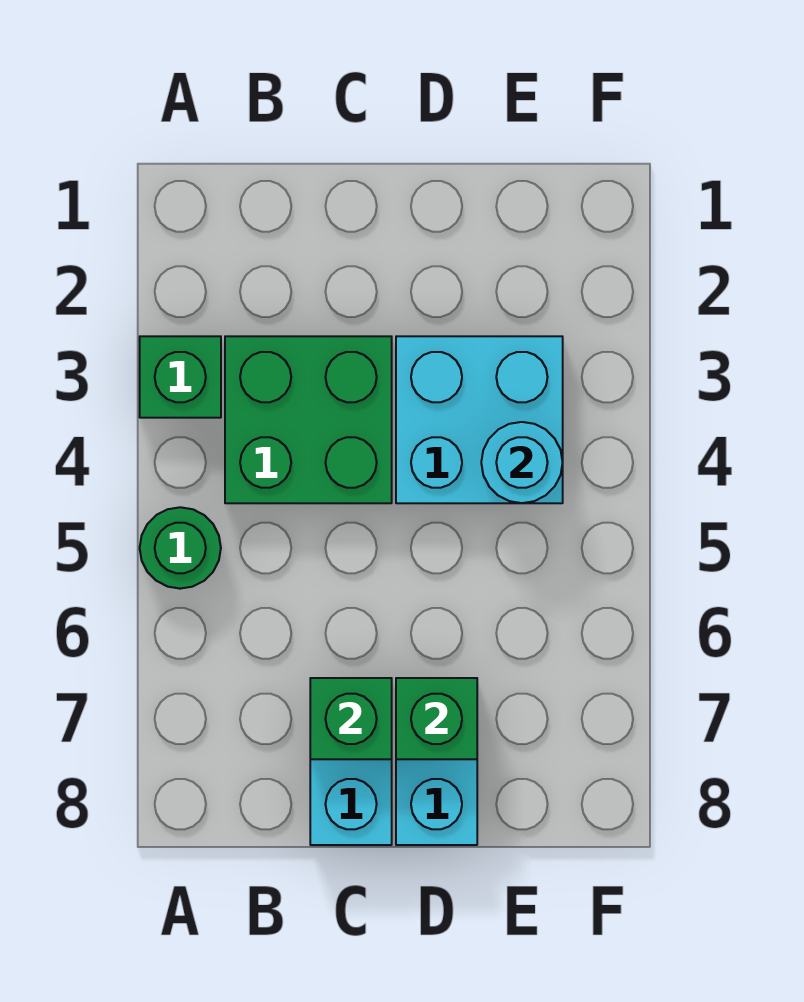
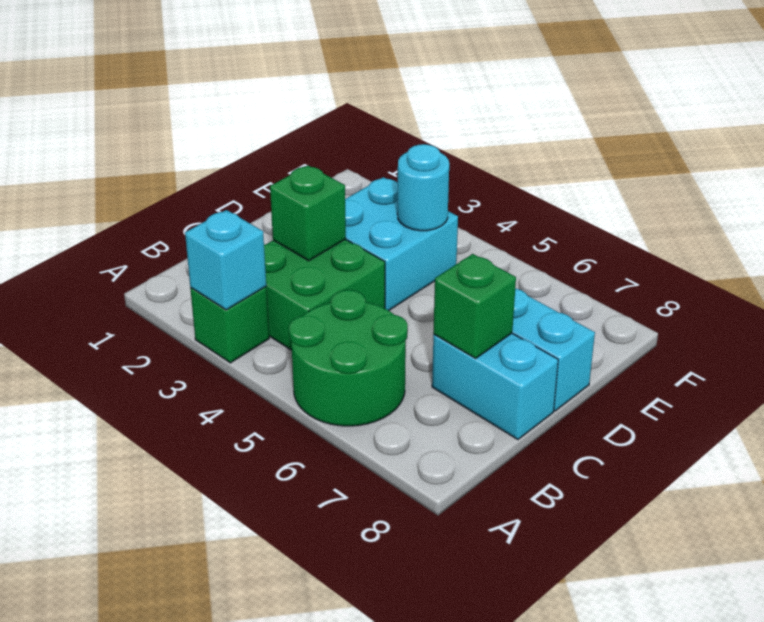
none -> cyan brick A3 level 2
green round brick A5 level 1 -> green round brick A5:B6 level 1
green brick D7 level 2 -> green brick C3 level 2

